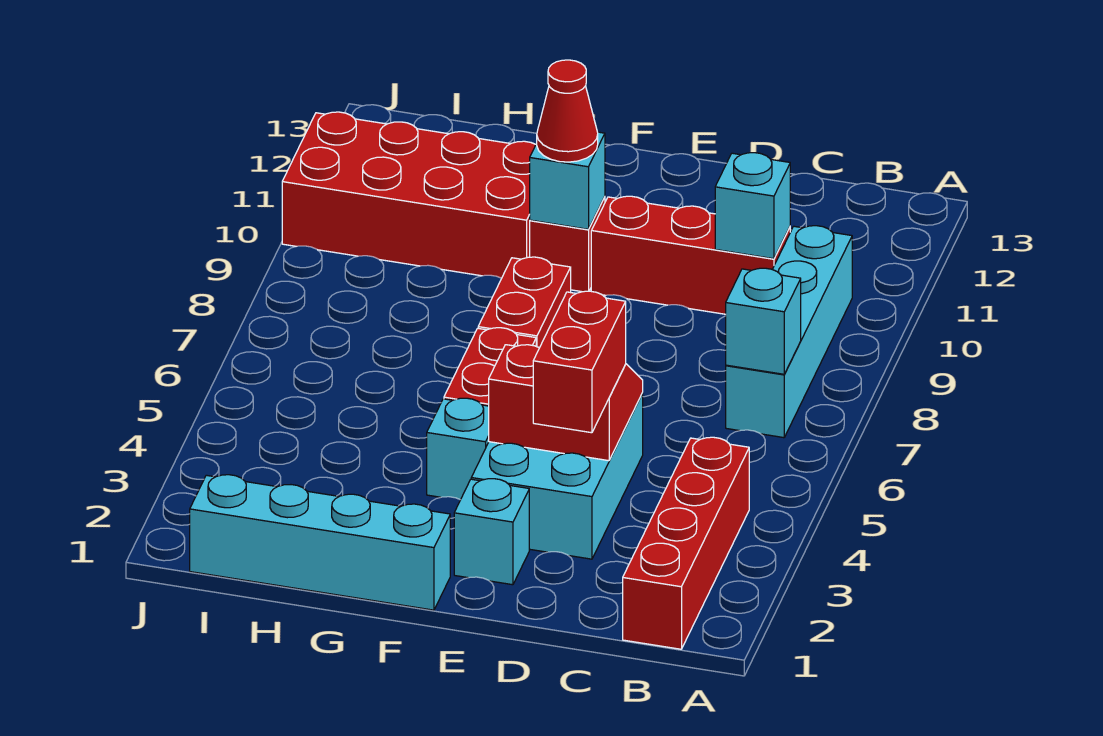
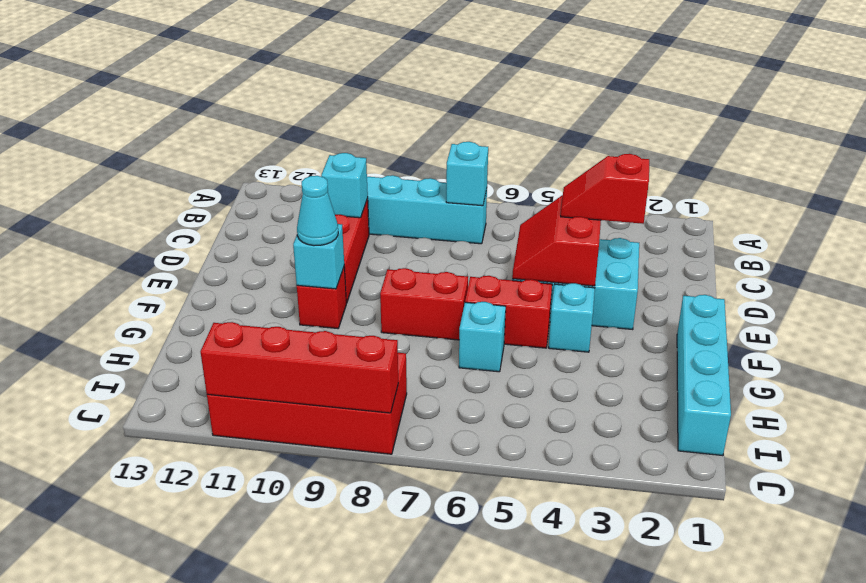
red brick B1:B4 level 1 -> red brick J8:J11 level 2
red brick D3:D4 level 3 -> red slope D3:D4 level 3 top 3
cyan brick E2 level 1 -> cyan brick G6 level 1
red cone F10 level 3 -> cyan cone F10 level 3
red brick G10:J11 level 1 -> red brick I8:J11 level 1

